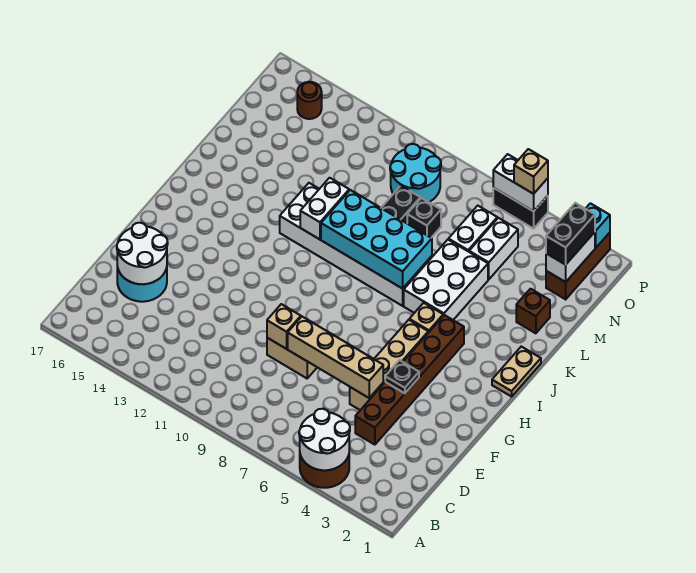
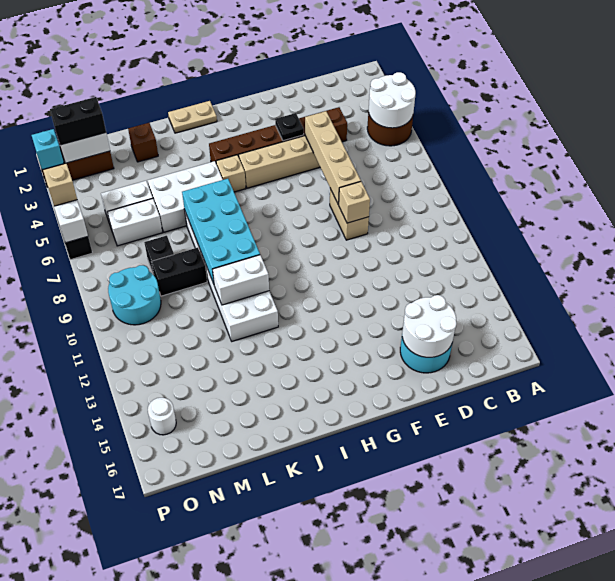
brown round brick O15 level 1 -> white round brick O15 level 1

